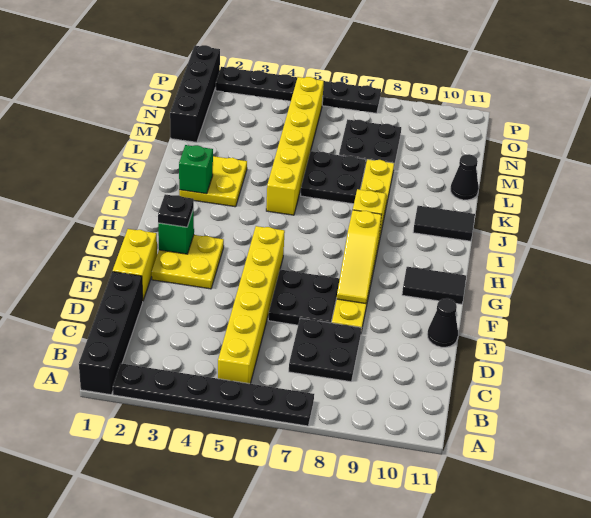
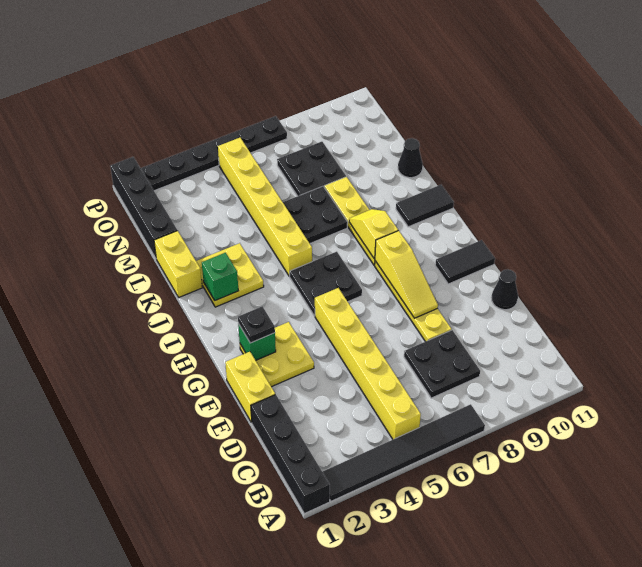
black plate A2:A7 level 1 -> black tile A2:A7 level 1
black plate E6:F7 level 1 -> black plate H5:I6 level 1
none -> yellow brick K1:L1 level 1

